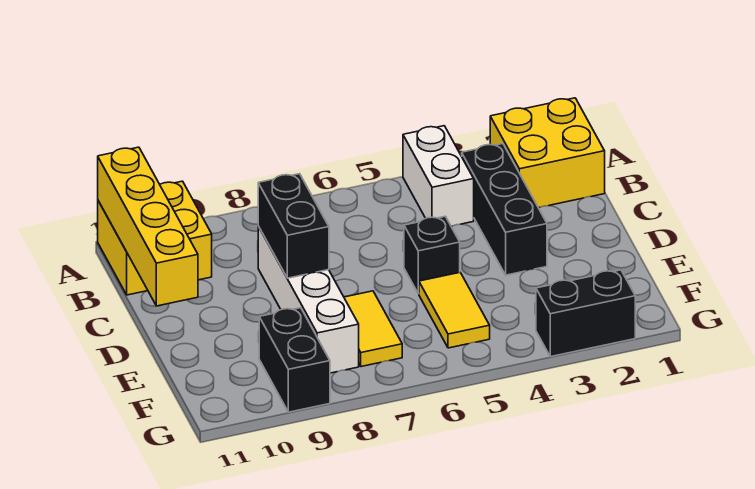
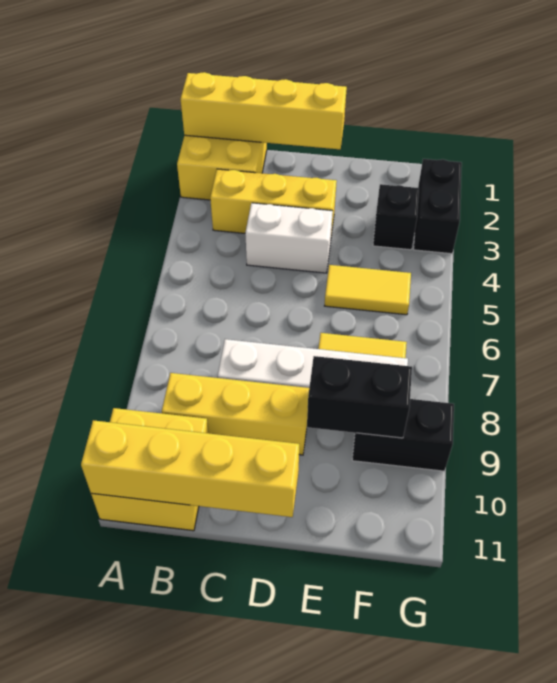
none -> yellow brick A1:D1 level 2
white brick A4:B4 level 1 -> white brick C4:D4 level 1
black brick B3:D3 level 1 -> yellow brick B3:D3 level 1
none -> yellow brick B9:D9 level 1
black brick C8:D8 level 2 -> black brick E9:F9 level 2
black brick D5 level 1 -> black brick F3 level 1

